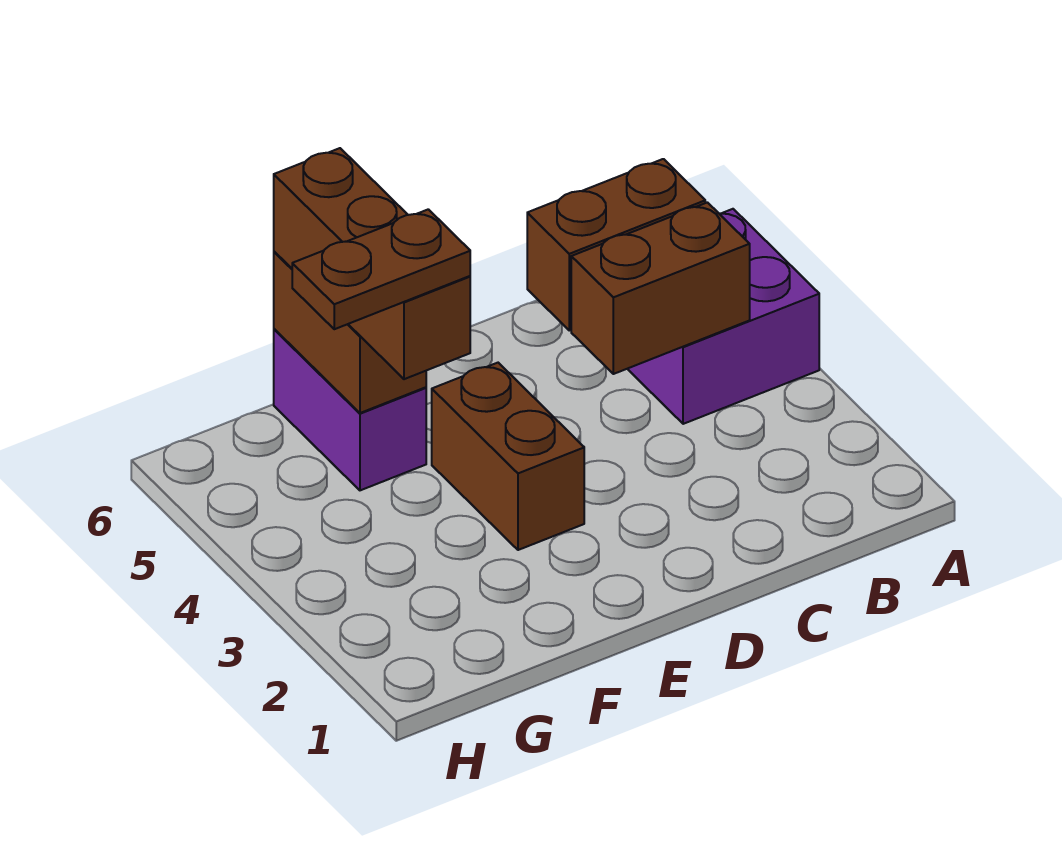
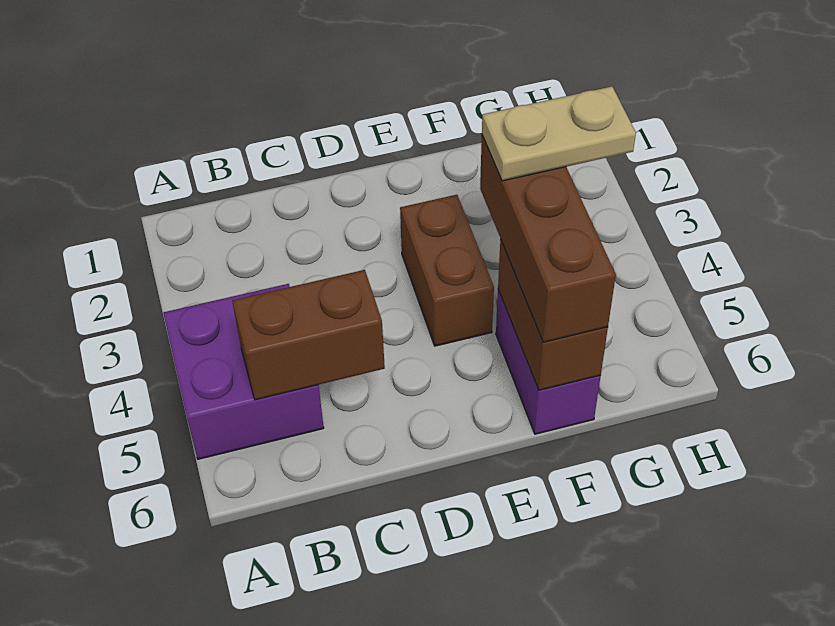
brown brick B4:C4 level 2 -> none
brown plate F4:G4 level 4 -> tan plate F4:G4 level 4

